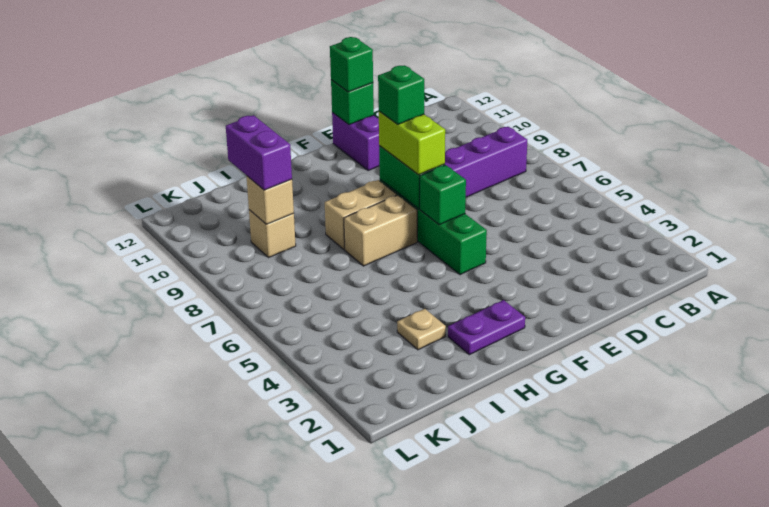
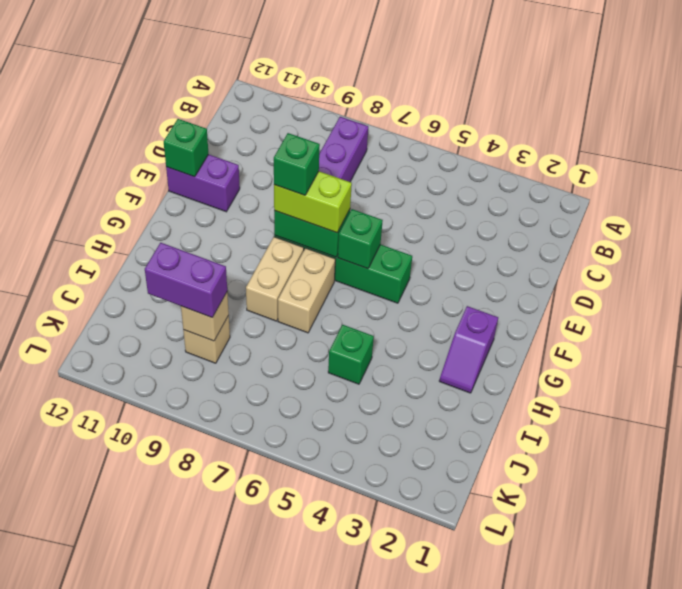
green brick E12 level 3 -> green brick I5 level 1
purple plate G2:H2 level 1 -> purple slope G2:H2 level 1 top G
tan plate I3 level 1 -> none

